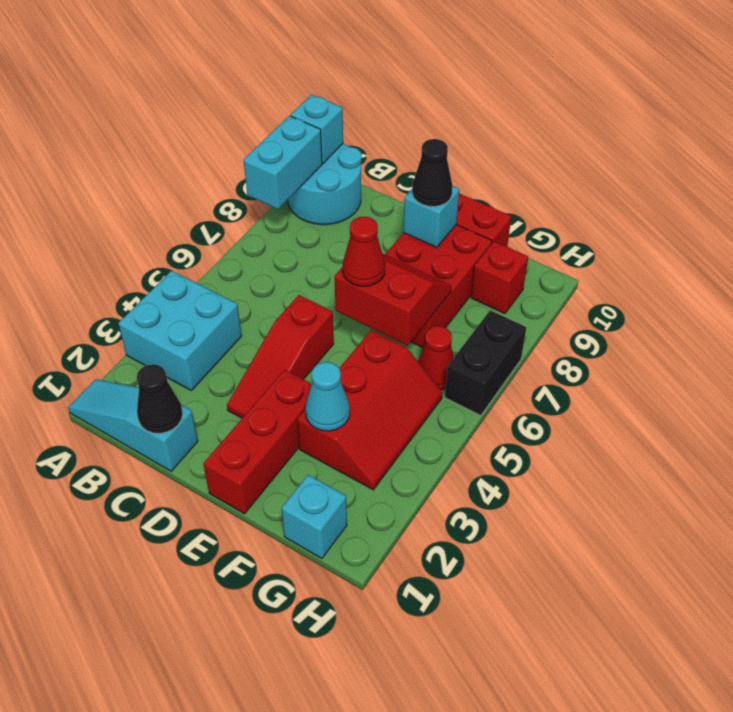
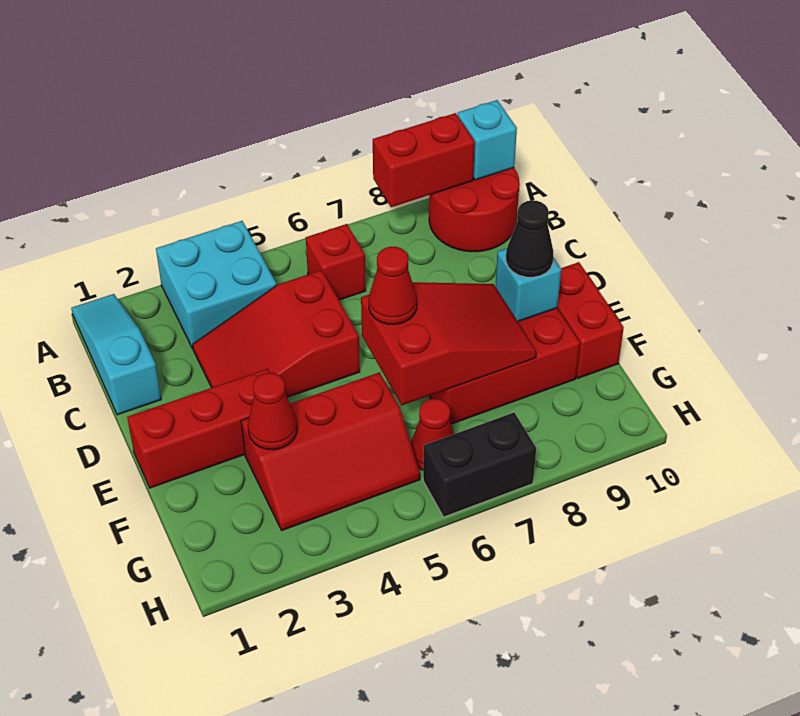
cyan brick A8:A9 level 2 -> red brick A8:A9 level 2
cyan round brick A9:B10 level 1 -> red round brick A9:B10 level 1
black cone C1 level 2 -> none
red slope D3:D5 level 1 top 5 -> red slope C3:D5 level 1 top 5
red slope E6:F7 level 2 top 6 -> red slope E6:F8 level 2 top 6
cyan cone F3 level 2 -> red cone F3 level 2
cyan brick G1 level 1 -> none
red brick G9 level 1 -> red brick B6 level 1

